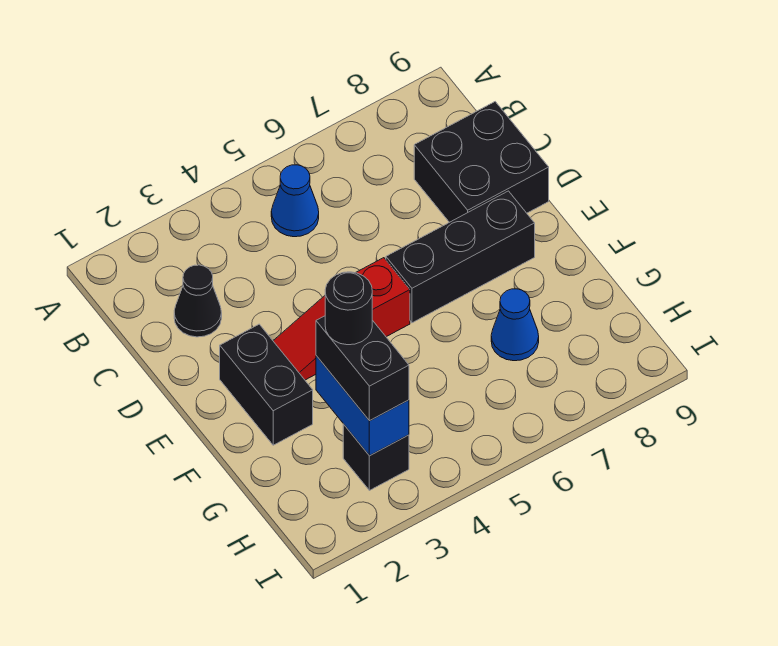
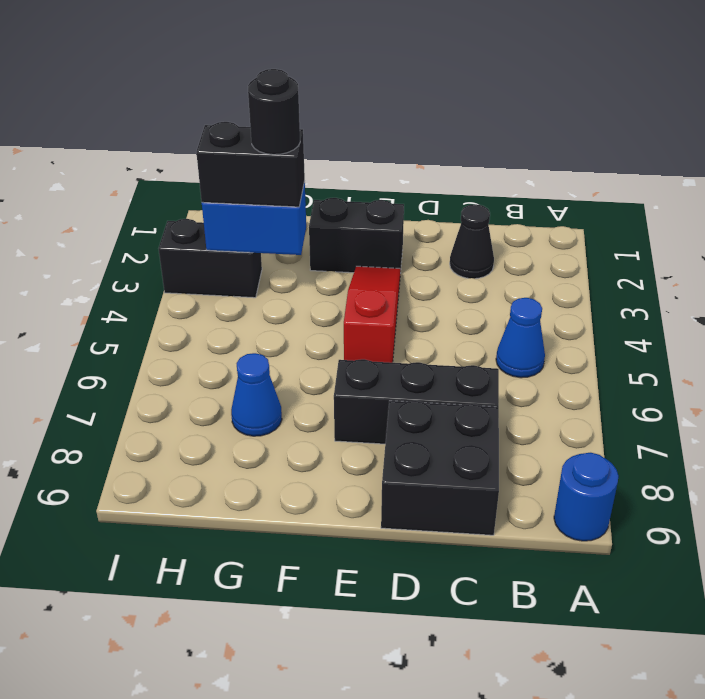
none -> blue round brick A9 level 1
black brick E6:E8 level 1 -> black brick C7:E7 level 1
black brick H3 level 1 -> black brick H3:I3 level 1

